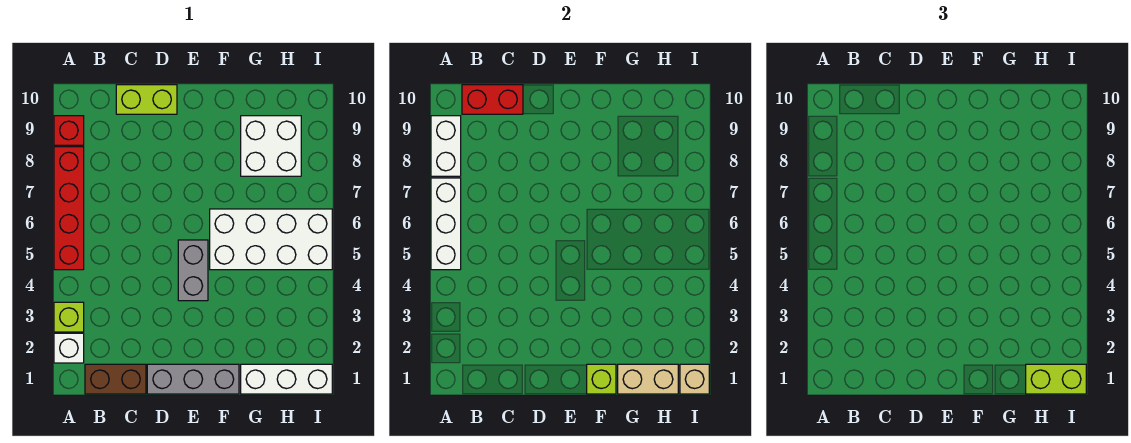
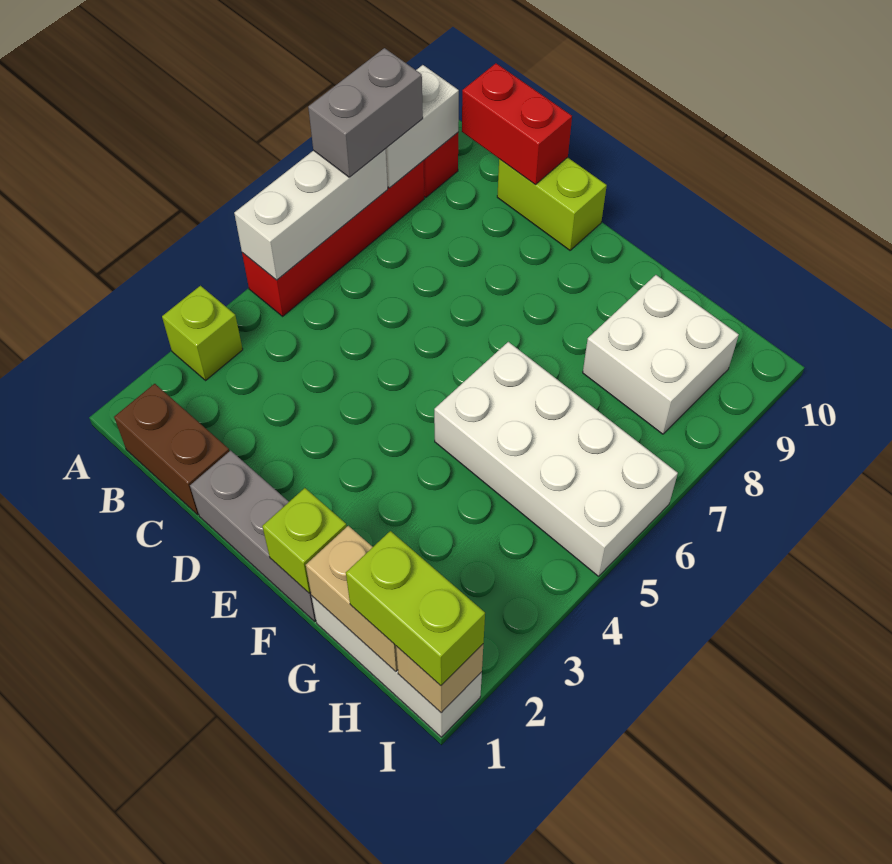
white brick A2 level 1 -> none
grey brick E4:E5 level 1 -> grey brick A7:A8 level 3

